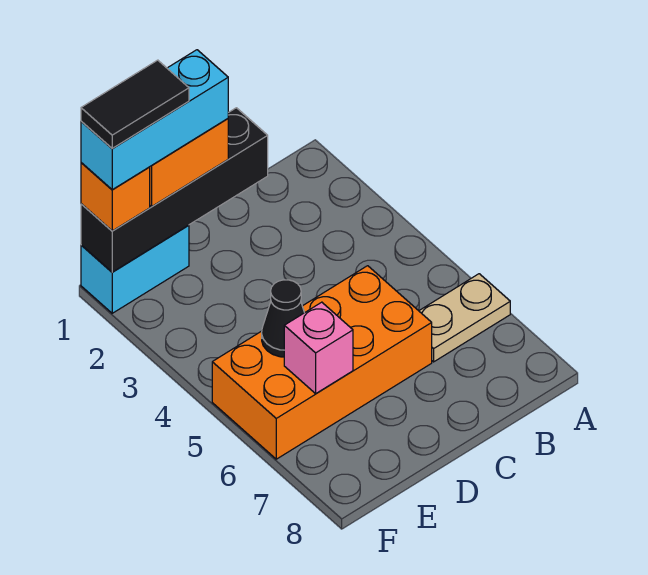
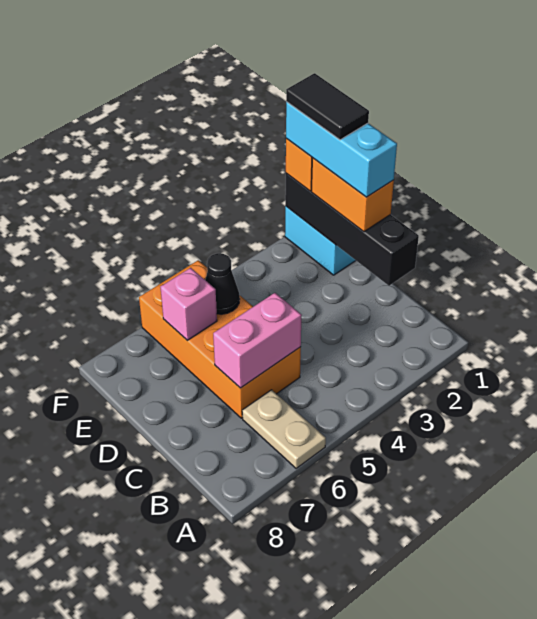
none -> pink brick C5:C6 level 2

